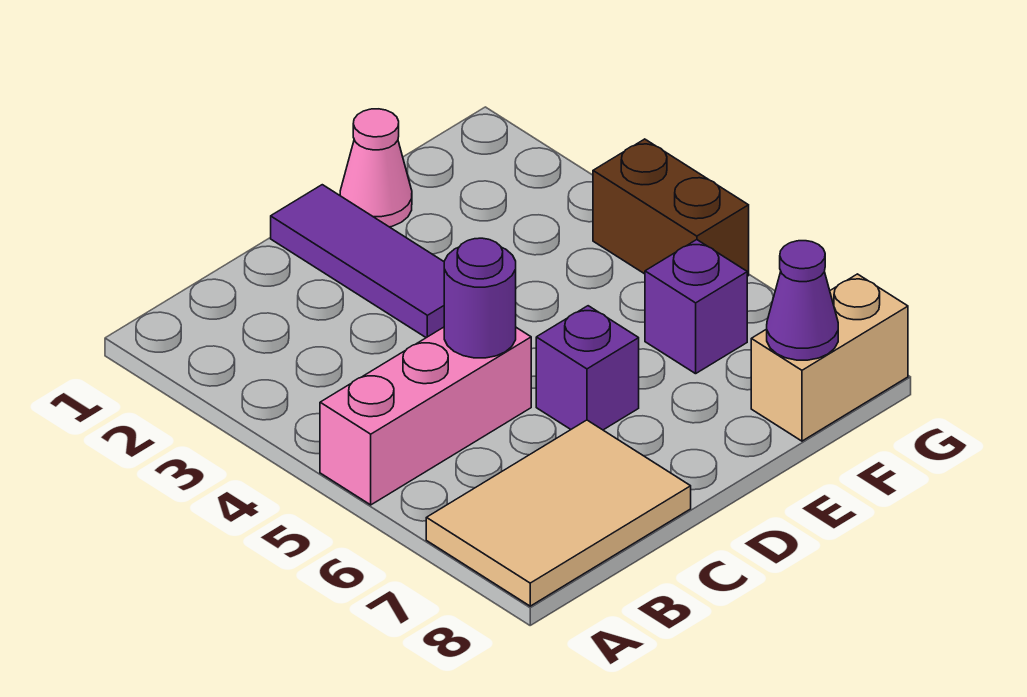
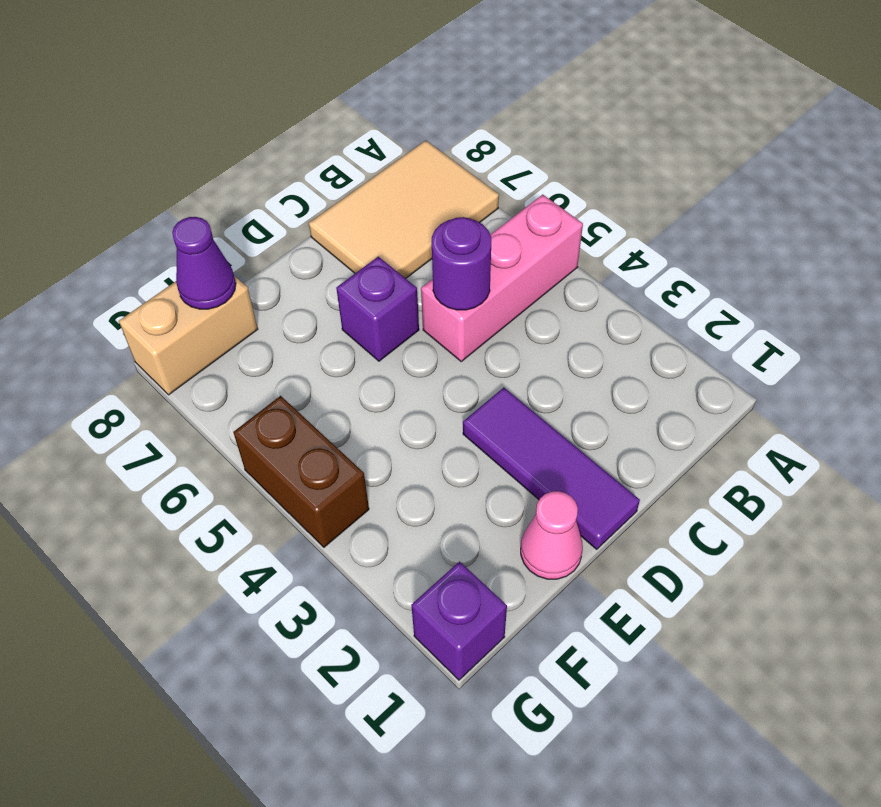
purple brick F6 level 1 -> purple brick G1 level 1

